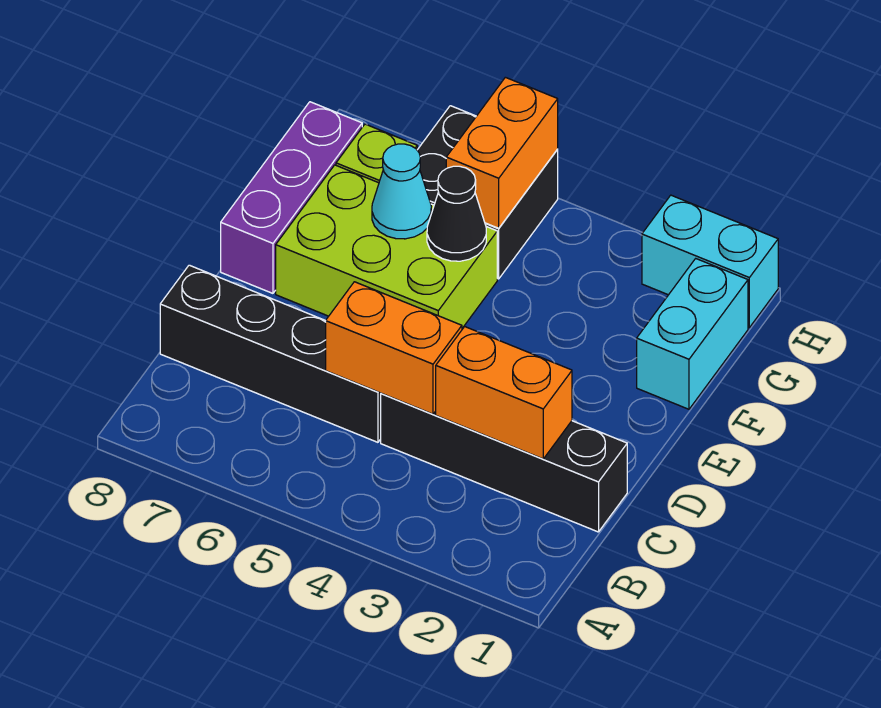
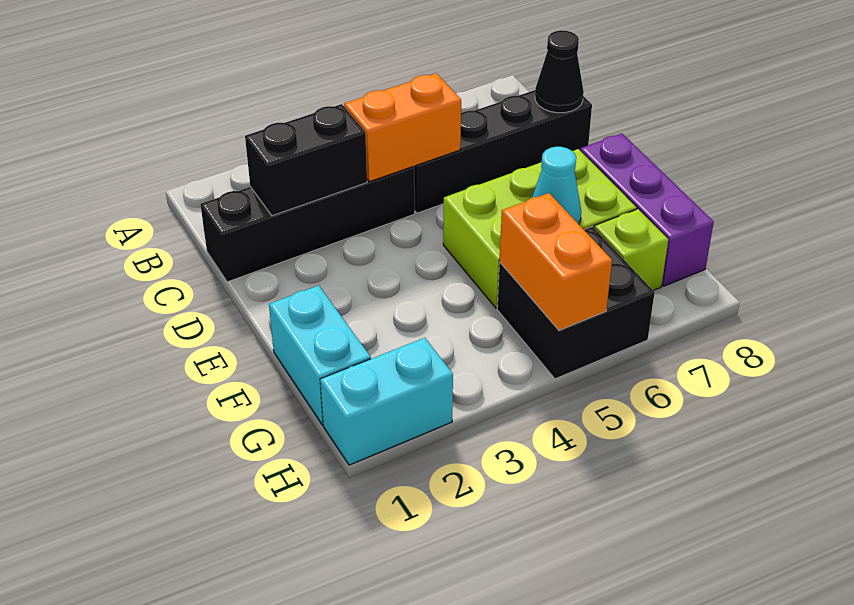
orange brick C2:C3 level 2 -> black brick C2:C3 level 2
black cone F5 level 2 -> black cone C8 level 2

